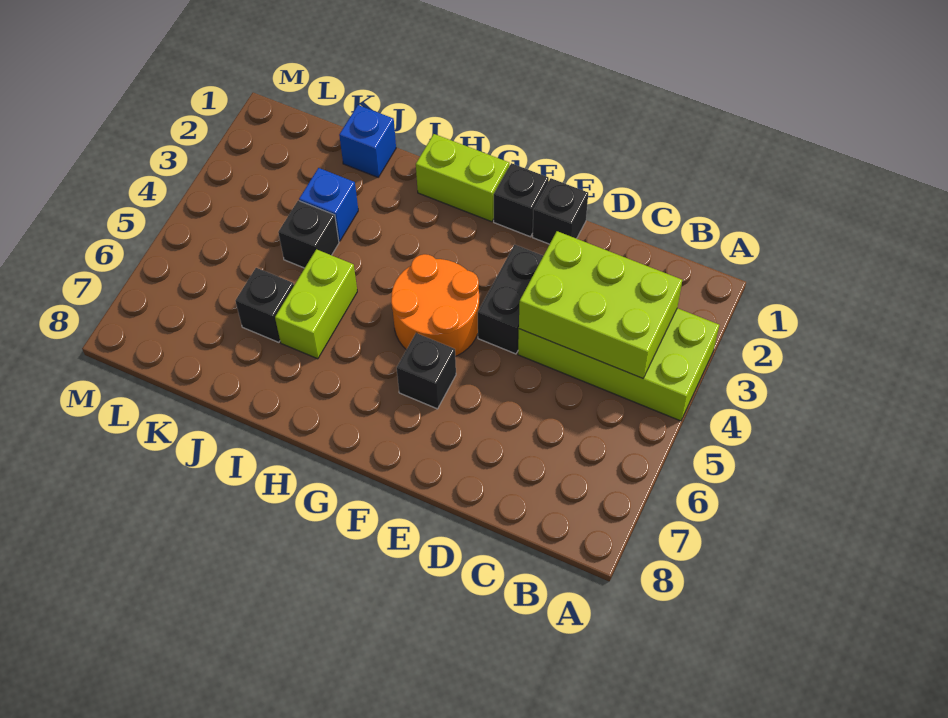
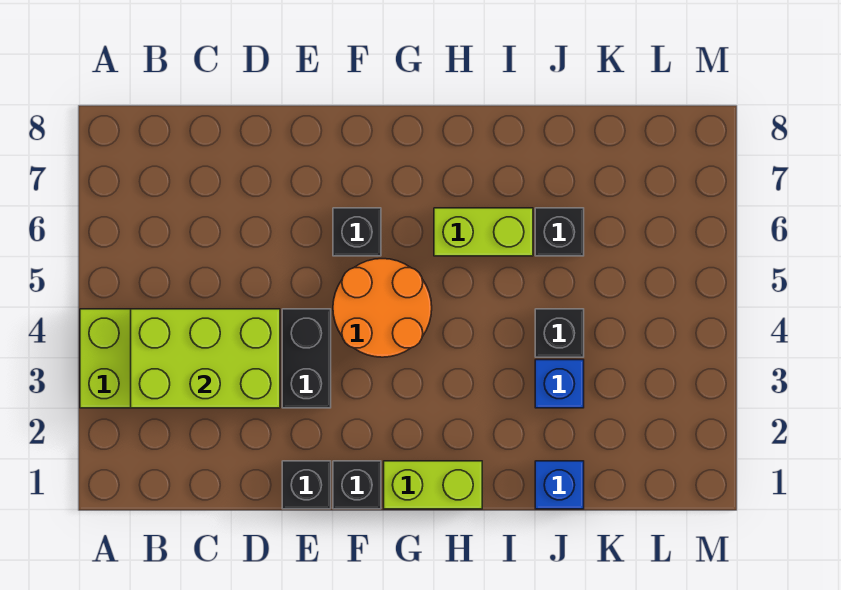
lime brick I5:I6 level 1 -> lime brick H6:I6 level 1

